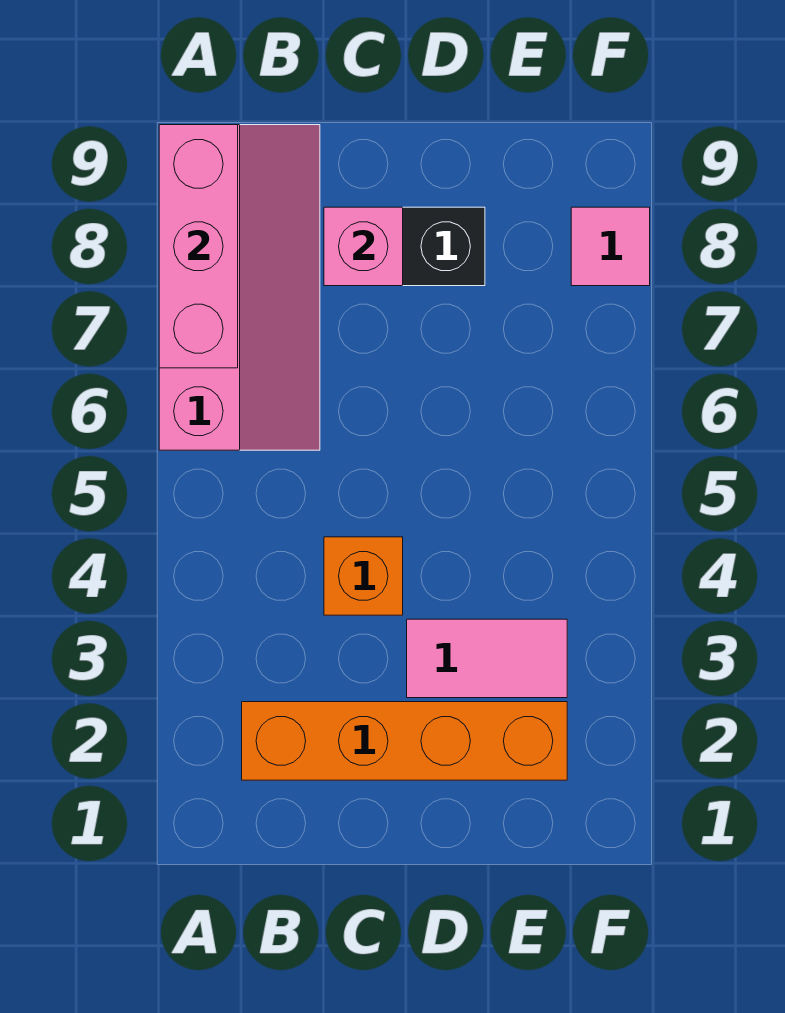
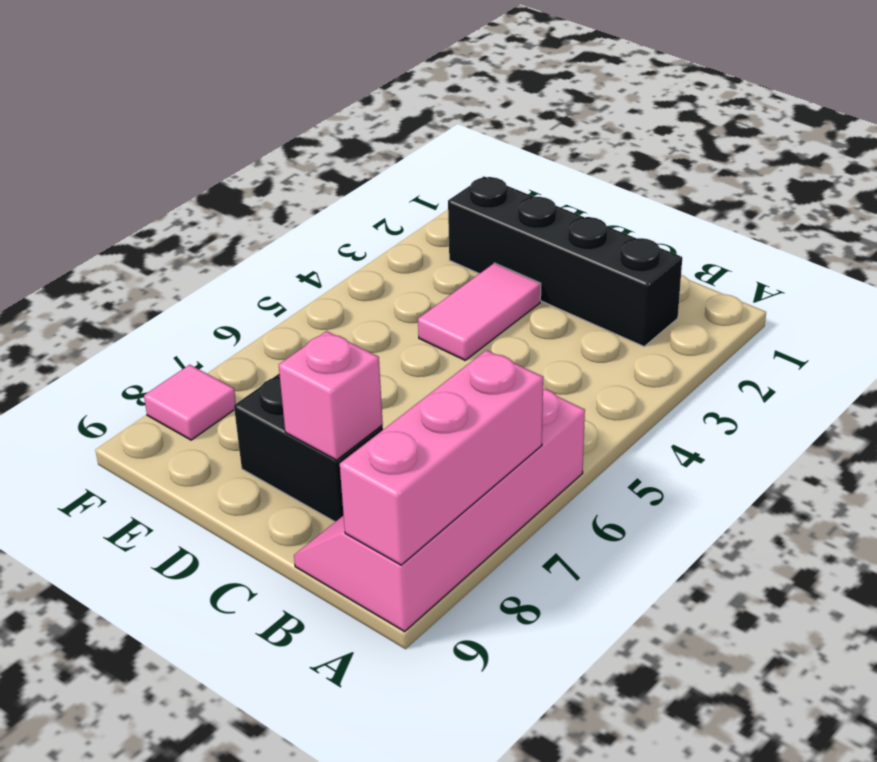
orange brick B2:E2 level 1 -> black brick B2:E2 level 1
orange brick C4 level 1 -> none
pink tile D3:E3 level 1 -> pink tile D3:D4 level 1

